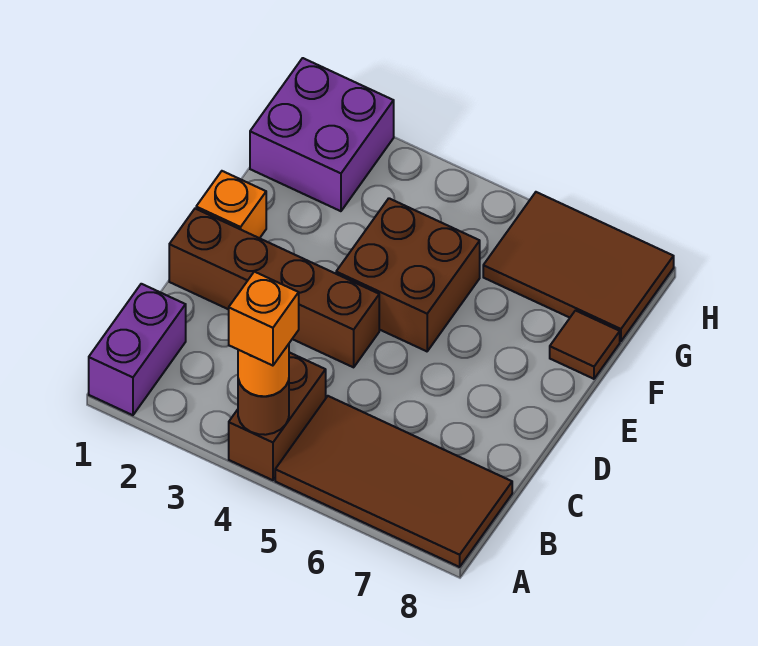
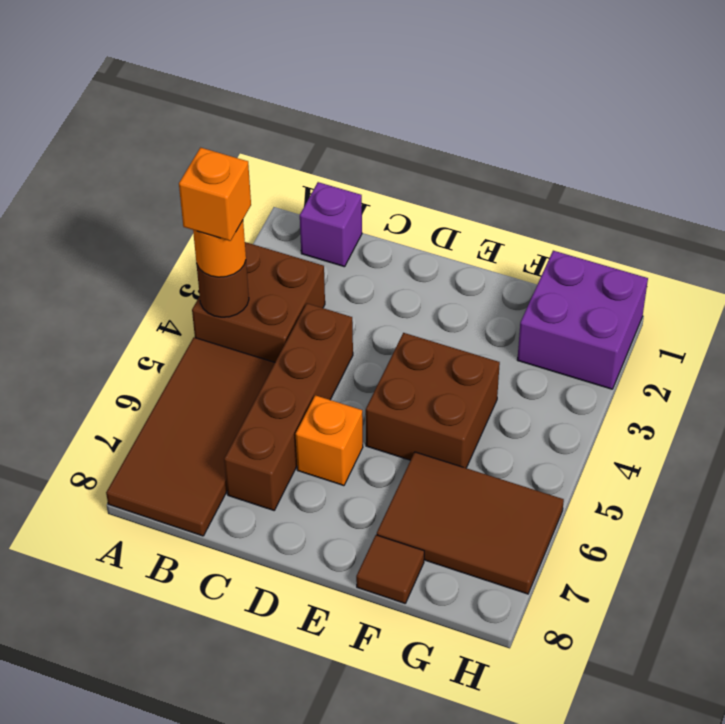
purple brick A1:B1 level 1 -> purple brick B1 level 1
brown brick A4:B4 level 1 -> brown brick A3:B4 level 1
brown brick D1:D4 level 1 -> brown brick C4:C7 level 1
orange brick E1 level 1 -> orange brick D6 level 1
brown tile G6:H8 level 1 -> brown tile F6:H7 level 1

